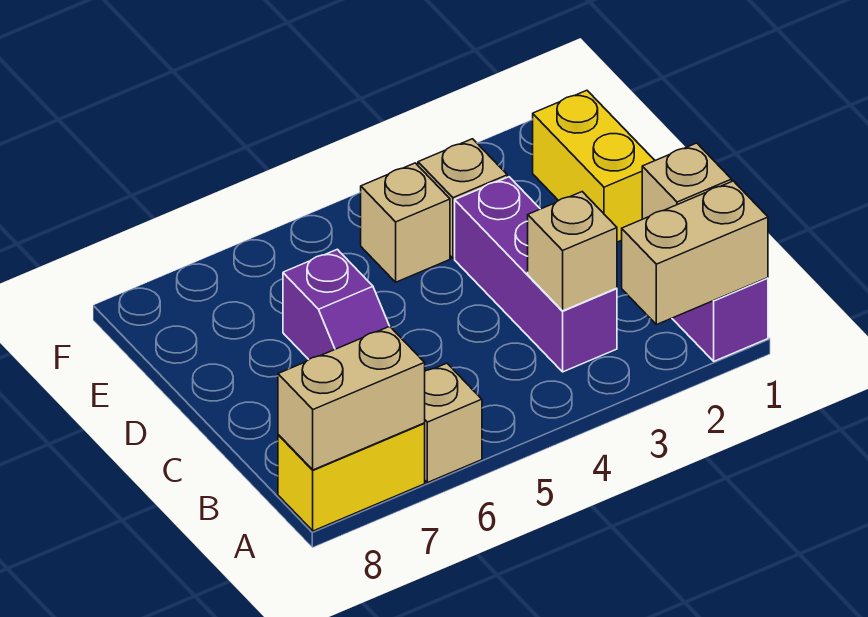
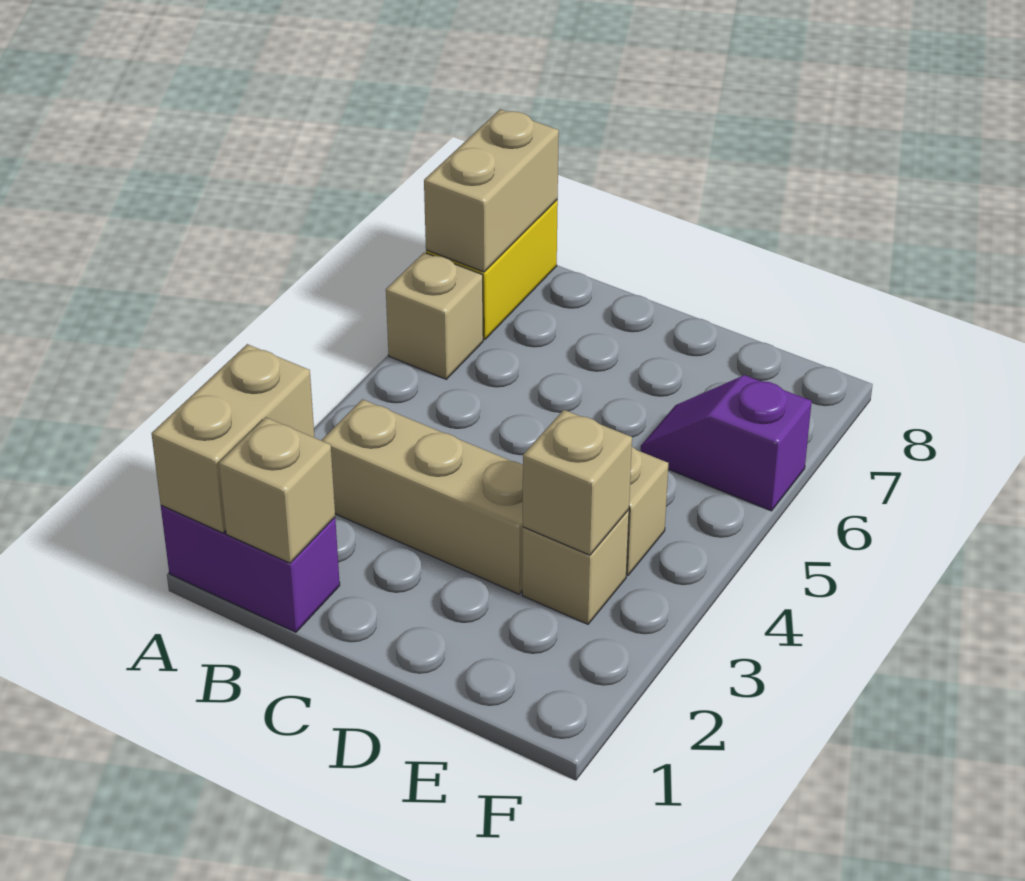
purple brick B3:D3 level 1 -> tan brick B3:D3 level 1
tan brick B3 level 2 -> tan brick E3 level 2
purple slope C6:D6 level 1 top D -> purple slope E6:F6 level 1 top F
yellow brick D1:E1 level 1 -> none

